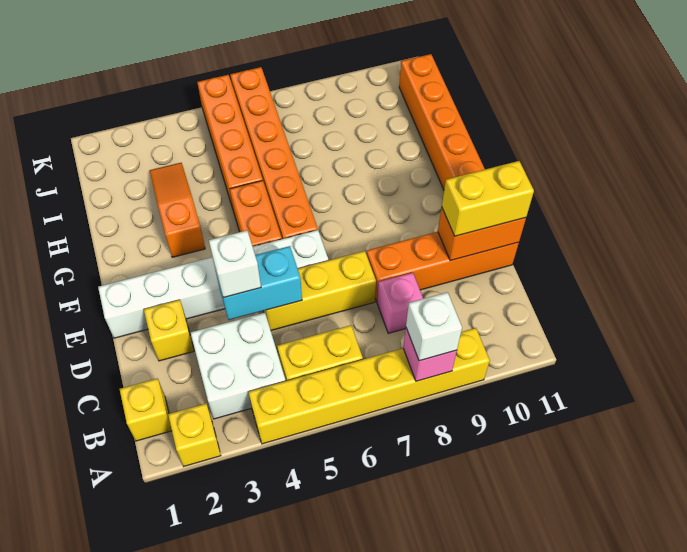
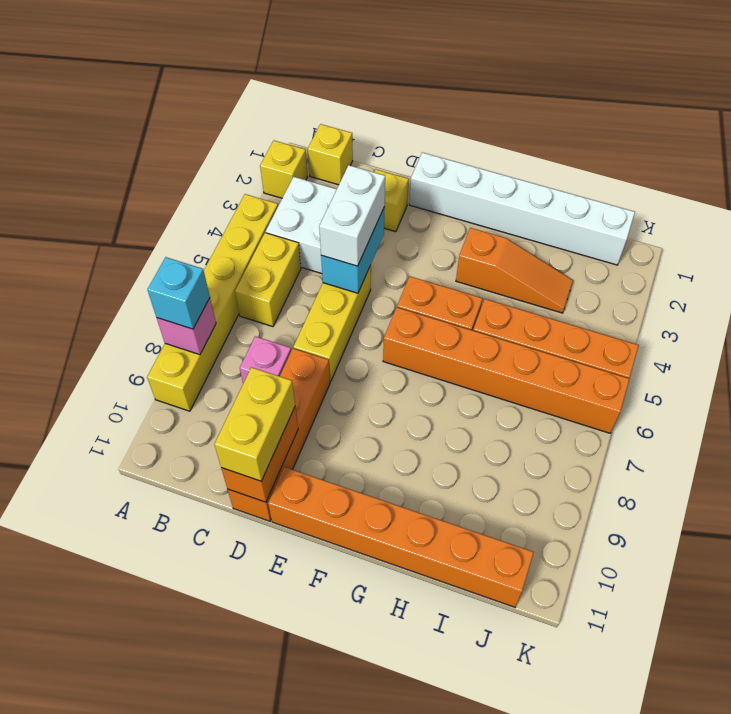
white brick A8 level 3 -> cyan brick A8 level 3
white brick D4 level 3 -> white brick D4:D5 level 3
white brick E1:E6 level 1 -> white brick E1:J1 level 1

